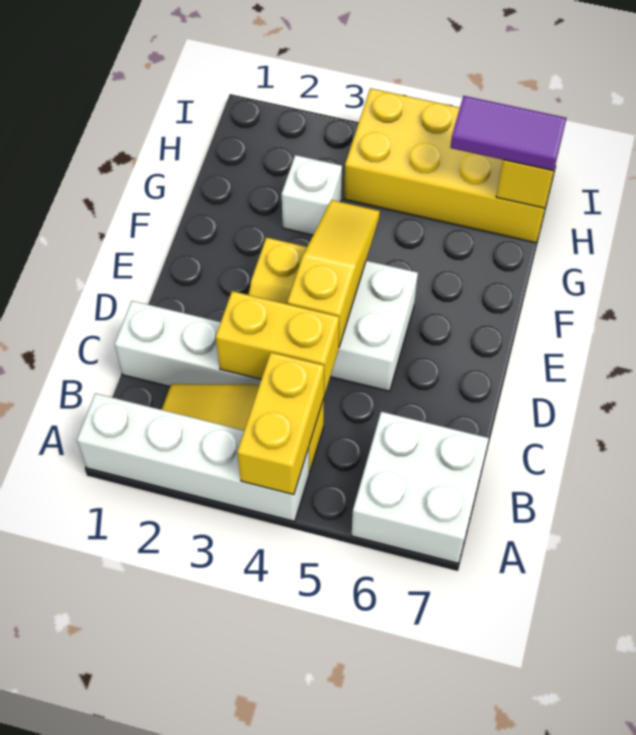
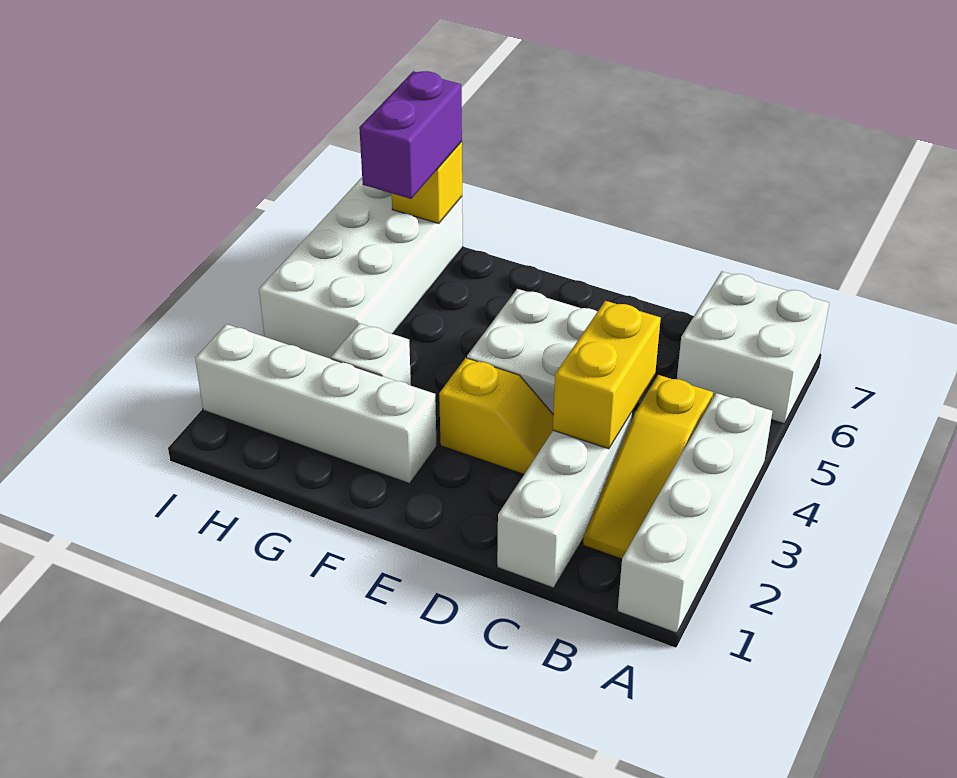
yellow brick A4:B4 level 2 -> none
yellow slope D4:F4 level 2 top D -> none
none -> white brick F2:I2 level 1
yellow brick H4:I7 level 1 -> white brick H4:I7 level 1
purple tile H6:H7 level 3 -> purple brick H6:H7 level 3

